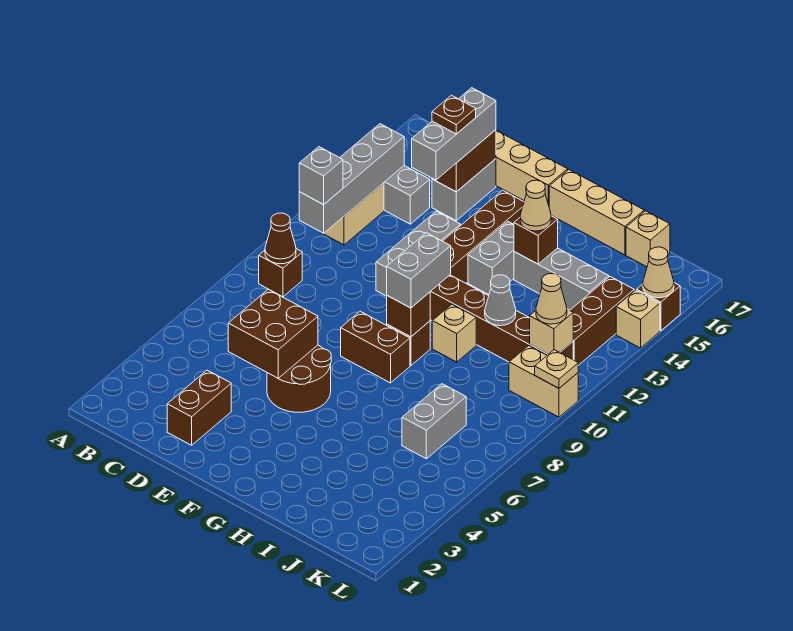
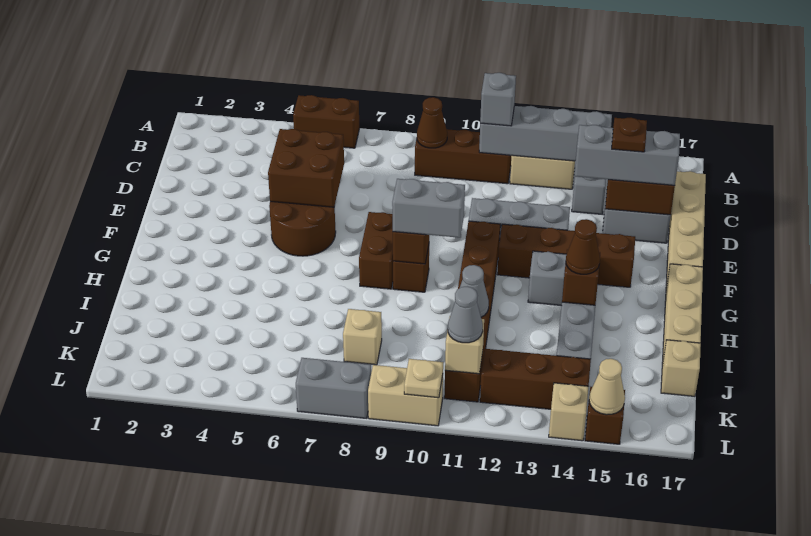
brown brick B9 level 1 -> brown brick B9:B11 level 1
brown brick D2:D3 level 1 -> brown brick A5:A6 level 1
tan brick H10 level 1 -> tan brick J8 level 1
tan cone H14 level 3 -> brown cone H14 level 3
grey brick J6:J7 level 1 -> grey brick L7:L8 level 1
tan brick K10:L10 level 1 -> tan brick L9:L10 level 1
tan cone K11 level 3 -> grey cone K11 level 3

